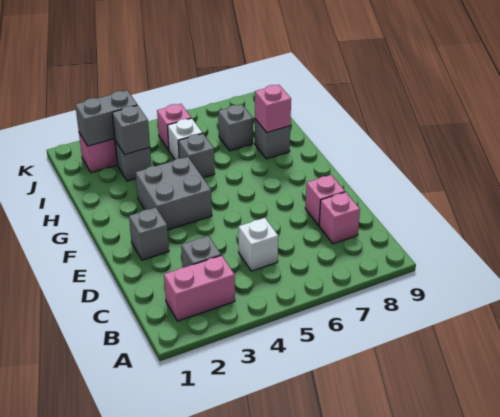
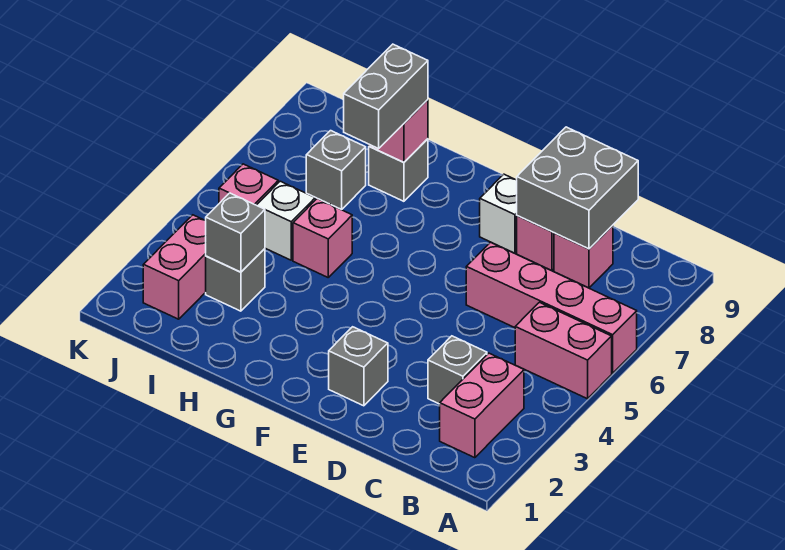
none -> pink brick A5:B5 level 1
none -> pink brick A6:D6 level 1
white brick C5 level 1 -> white brick E8 level 1
grey brick F3:G4 level 1 -> grey brick C8:D9 level 2
grey brick H5 level 1 -> pink brick H5 level 1
grey brick J2:J3 level 2 -> grey brick H7:H8 level 3

